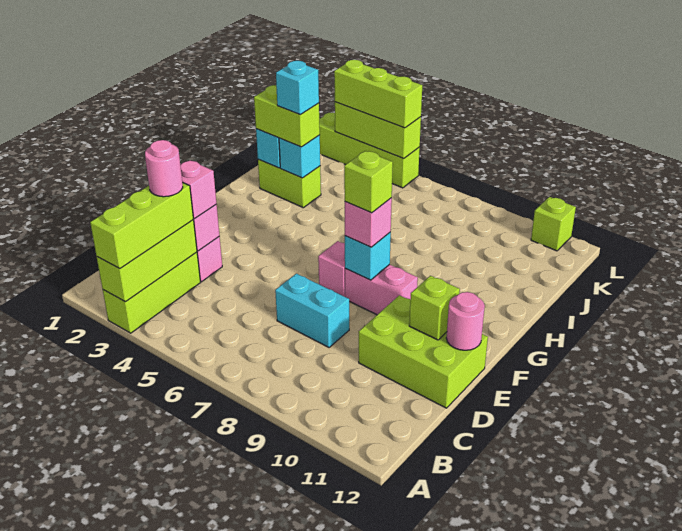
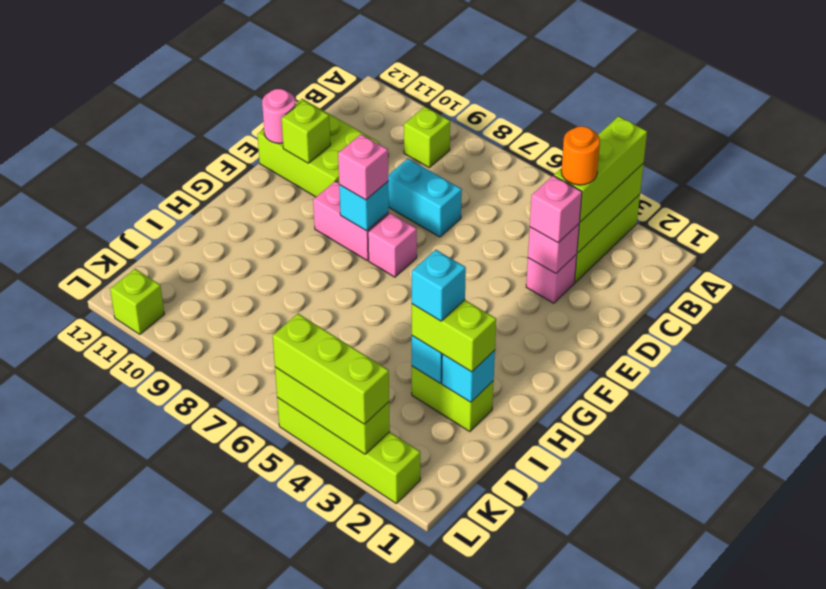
pink round brick C3 level 4 -> orange round brick C3 level 4
lime brick F8 level 4 -> lime brick B9 level 1

